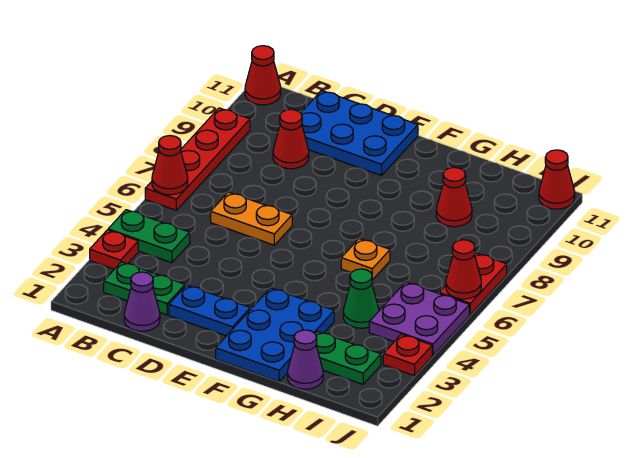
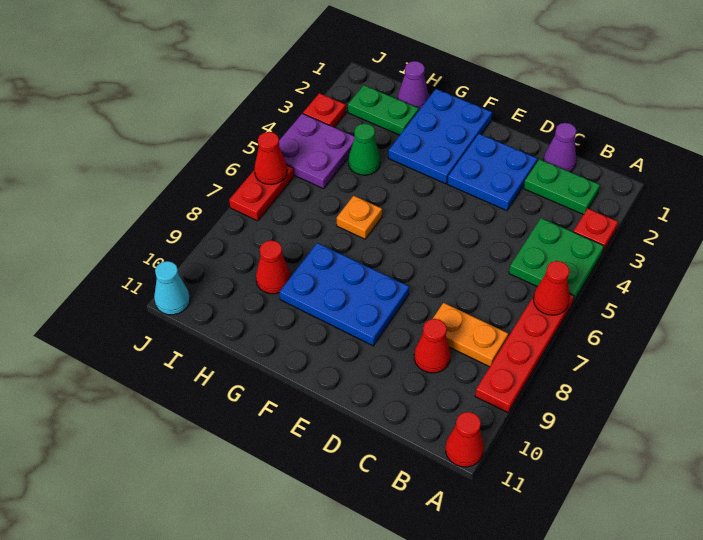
green plate A4:B4 level 1 -> green plate A4:B5 level 1
orange plate C6:D6 level 1 -> orange plate B8:C8 level 1
blue plate C10:E11 level 1 -> blue plate E8:G9 level 1
blue plate D2:E2 level 1 -> blue plate D2:E3 level 1
red cone J11 level 1 -> cyan cone J11 level 1

